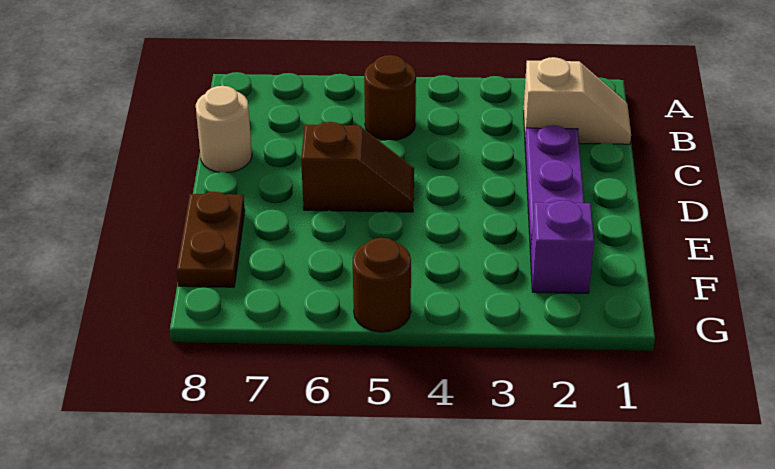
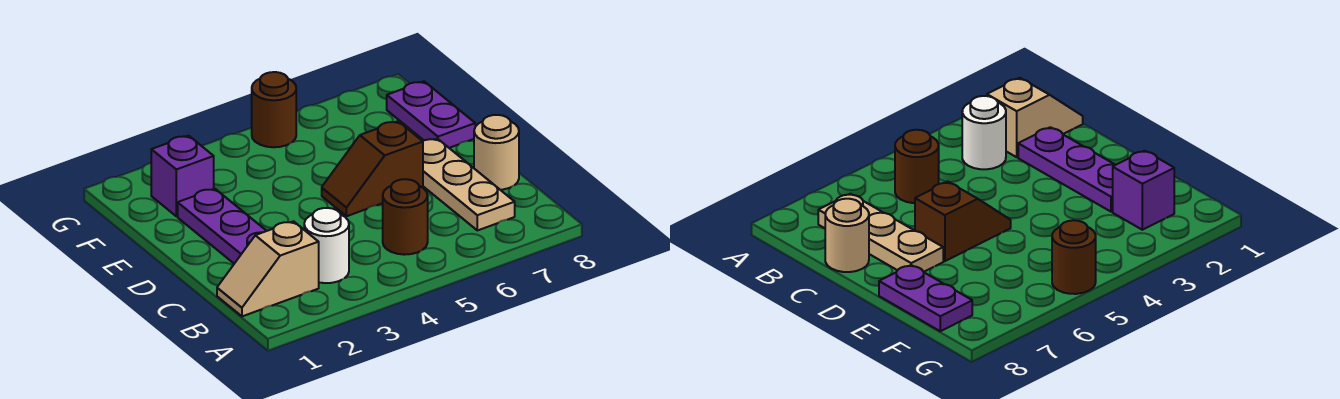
none -> white round brick B3 level 1
none -> tan plate B7:D7 level 1
brown plate E8:F8 level 1 -> purple plate E8:F8 level 1

